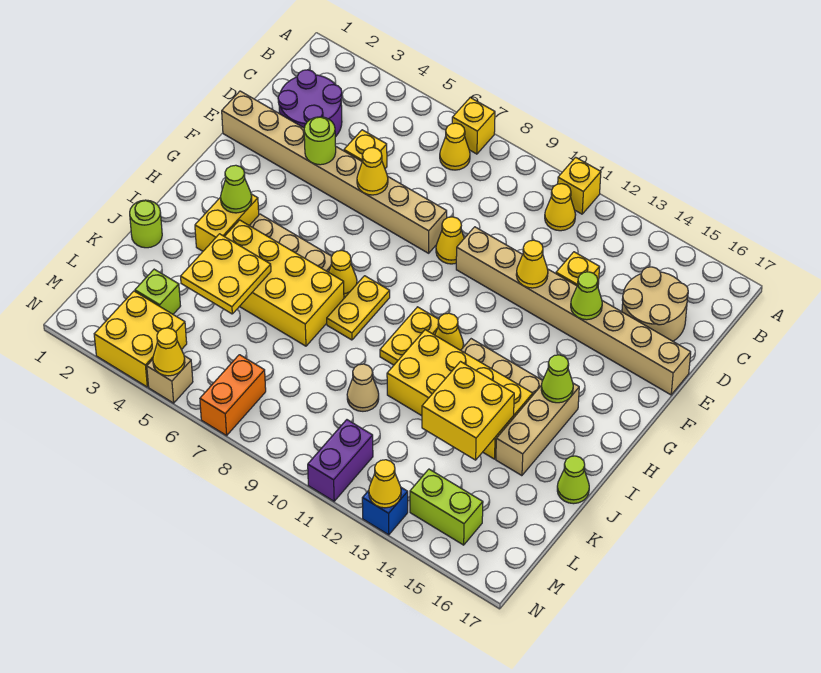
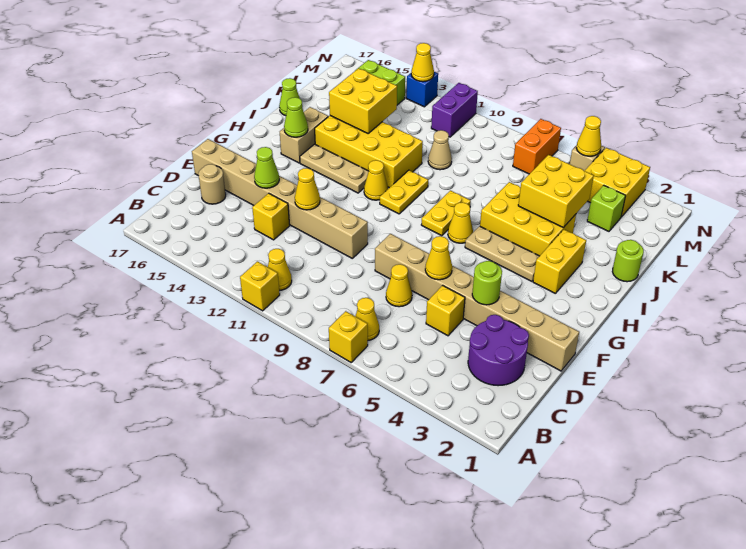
tan round brick C15:D16 level 1 -> tan round brick D16 level 1
yellow cone E9 level 1 -> yellow cone D7 level 1
lime cone H3 level 2 -> none
tan brick H15:J15 level 1 -> tan brick H15:I15 level 1
yellow brick I4:J7 level 1 -> yellow brick I4:J6 level 1
yellow plate J4:K5 level 2 -> yellow brick J4:K5 level 2

